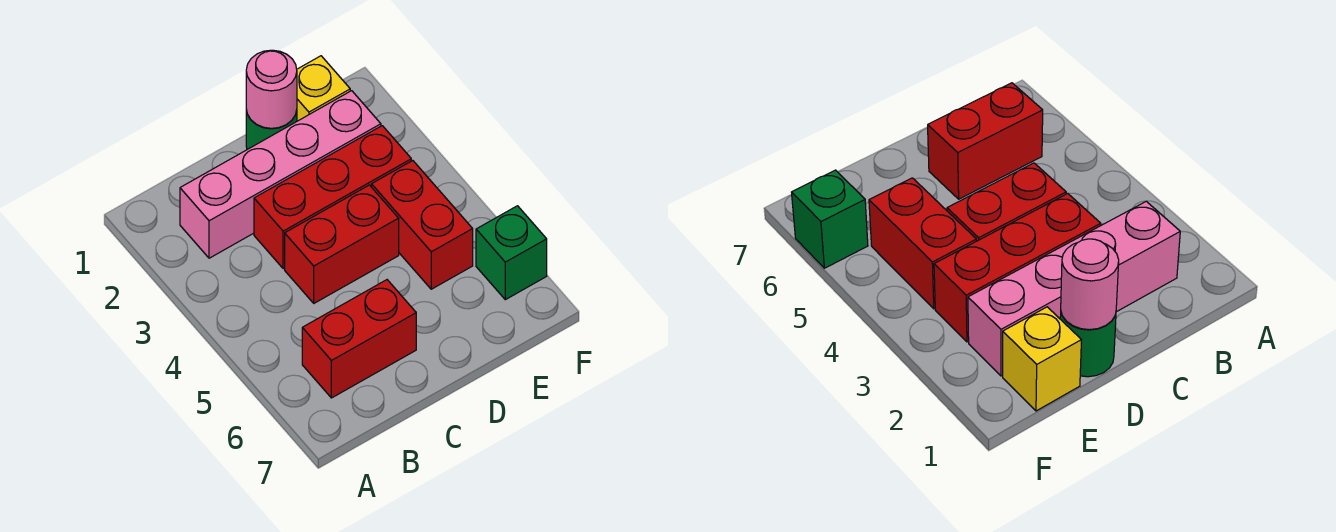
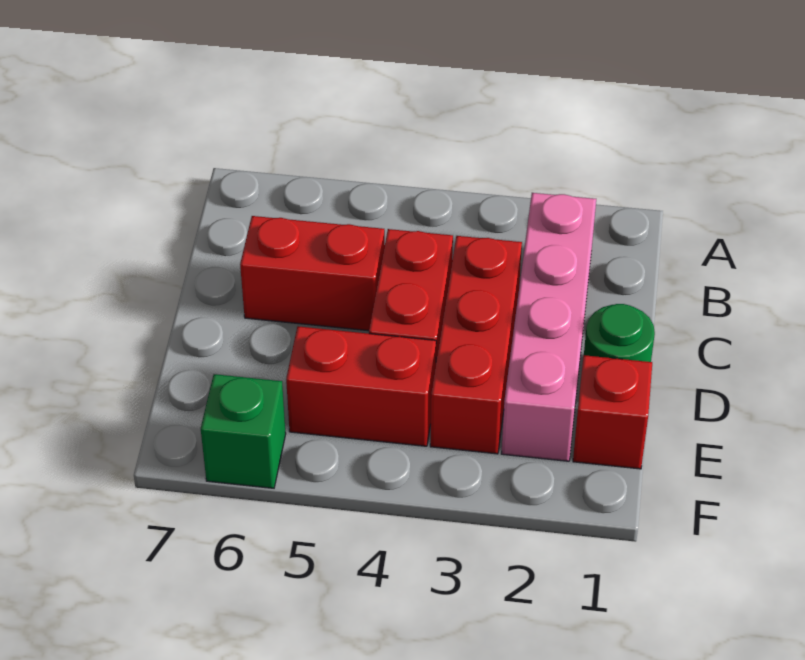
red brick B6:C6 level 1 -> red brick C5:C6 level 1
pink round brick D1 level 2 -> none
yellow brick E1 level 1 -> red brick E1 level 1

